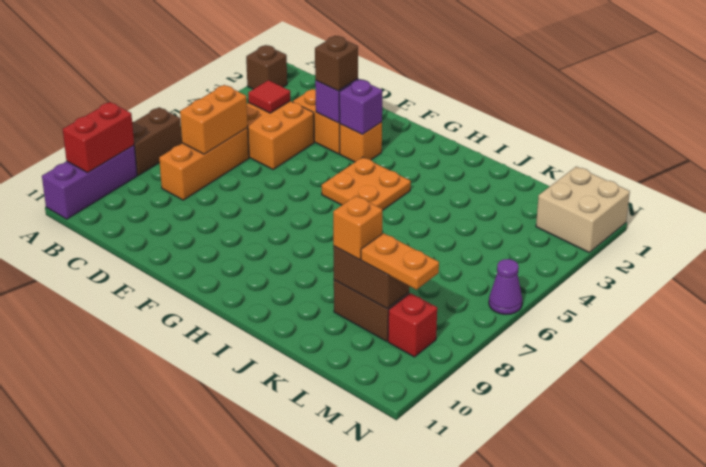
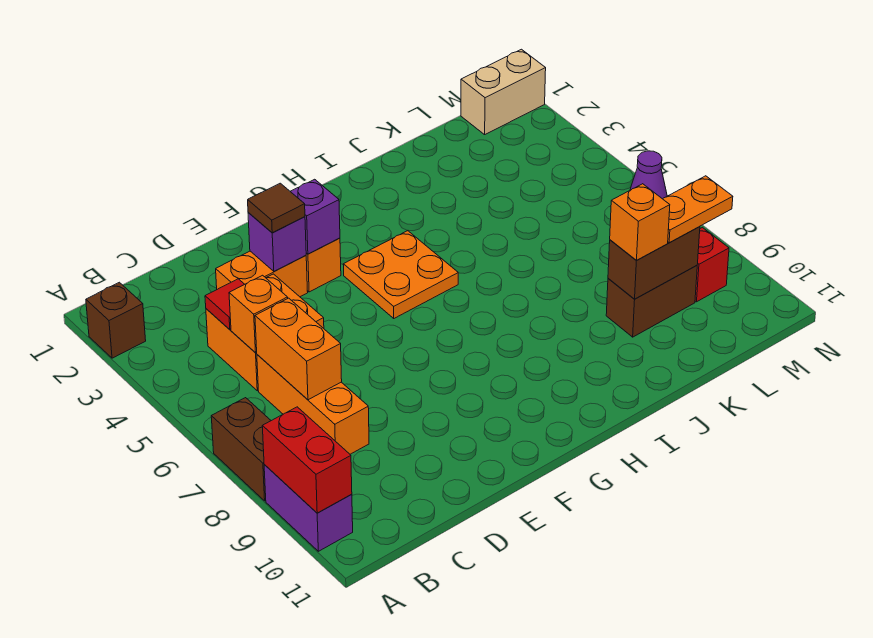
purple brick A9:A11 level 1 -> purple brick A9:A10 level 1
none -> orange brick C5 level 2
brown brick E3 level 3 -> brown tile E3 level 3
tan brick M1:N2 level 1 -> tan brick M1:N1 level 1

